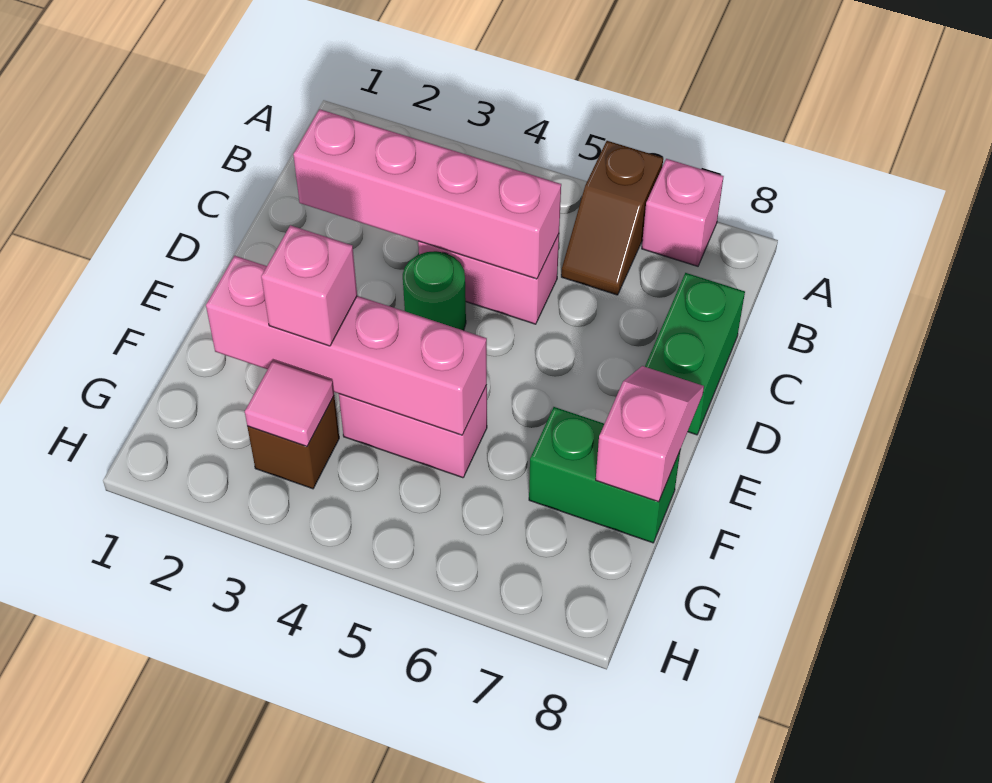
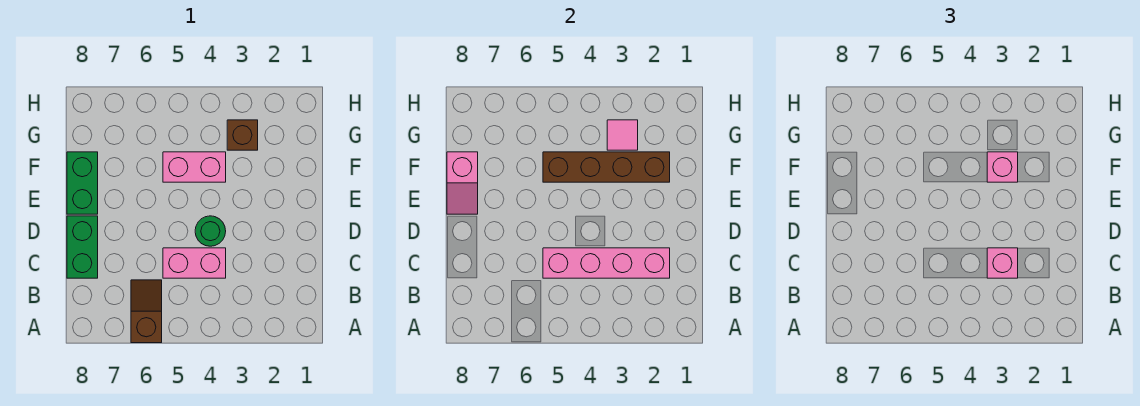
pink brick A7 level 1 -> pink brick C3 level 3
pink brick F2:F5 level 2 -> brown brick F2:F5 level 2
green brick F7:F8 level 1 -> green brick E8:F8 level 1

